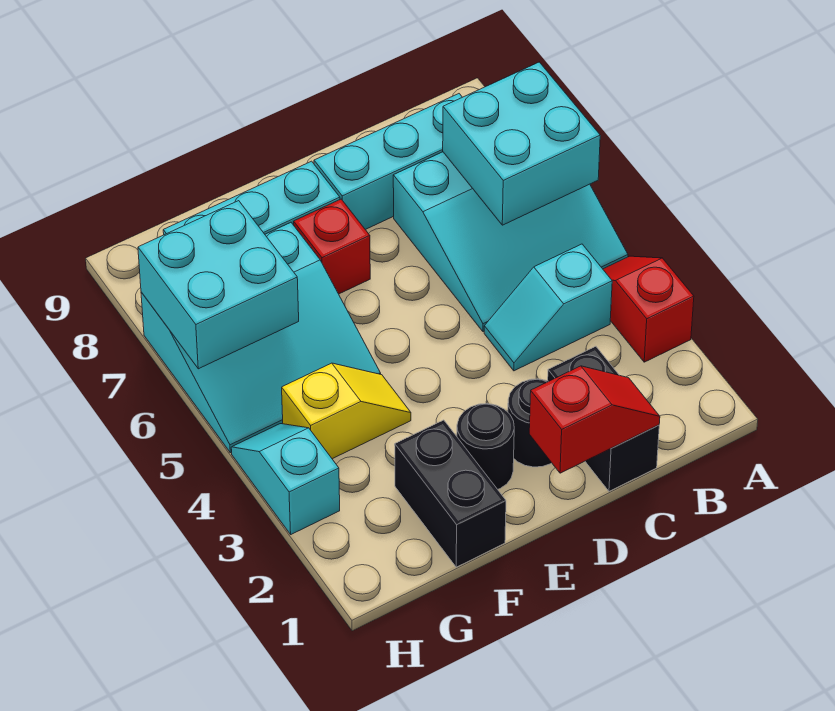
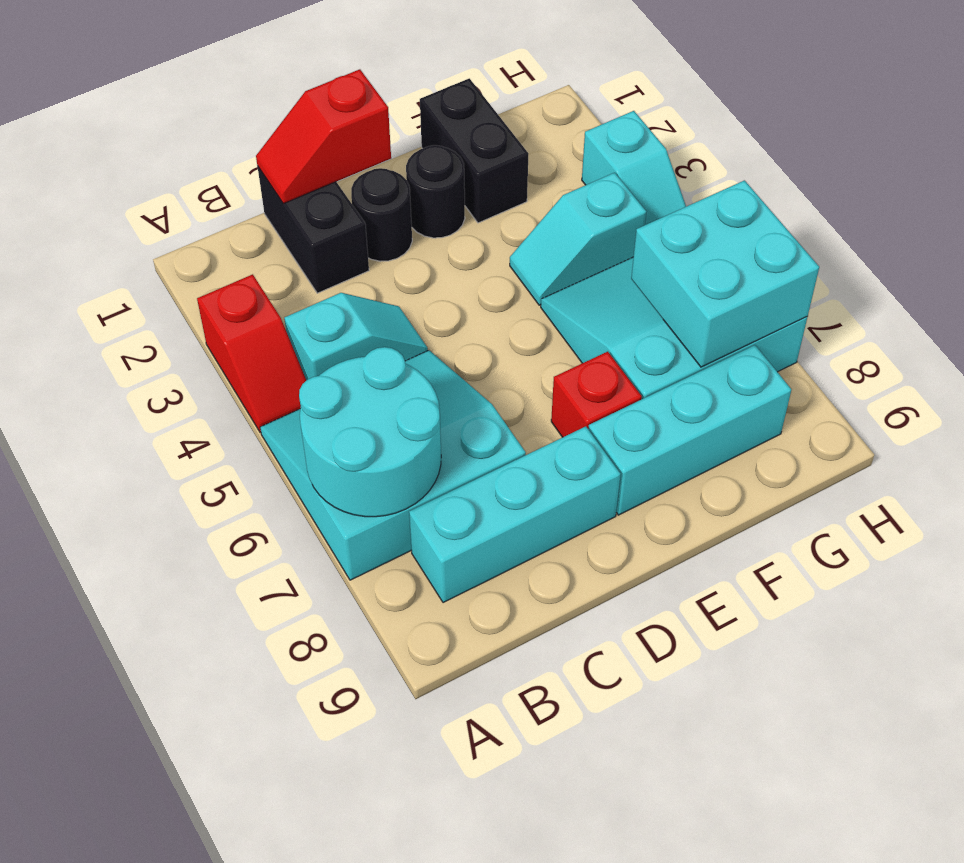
cyan brick A6:B7 level 2 -> cyan round brick A6:B7 level 2
yellow slope F4:G4 level 1 top G -> cyan slope F4:G4 level 1 top G

